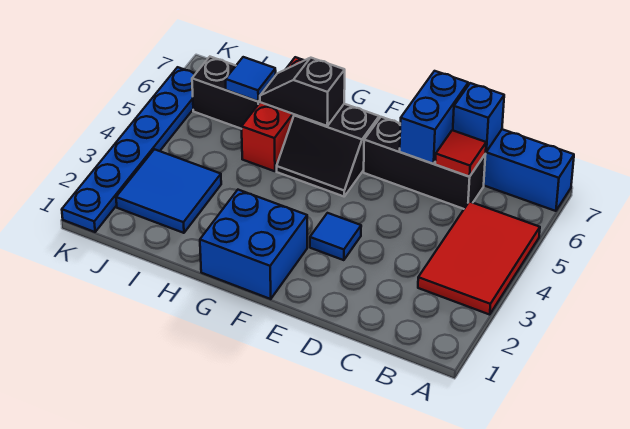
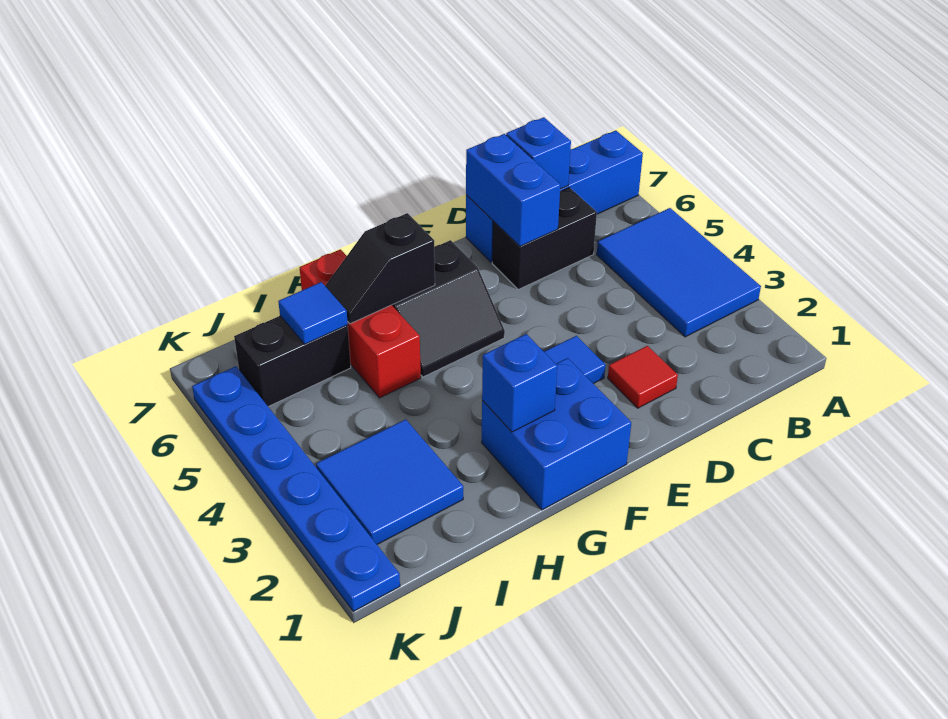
red tile A3:B5 level 1 -> blue tile A3:B5 level 1
black brick C6:E6 level 1 -> black brick C6:D6 level 1
red tile C6 level 2 -> red tile D2 level 1
none -> blue brick G2 level 2

